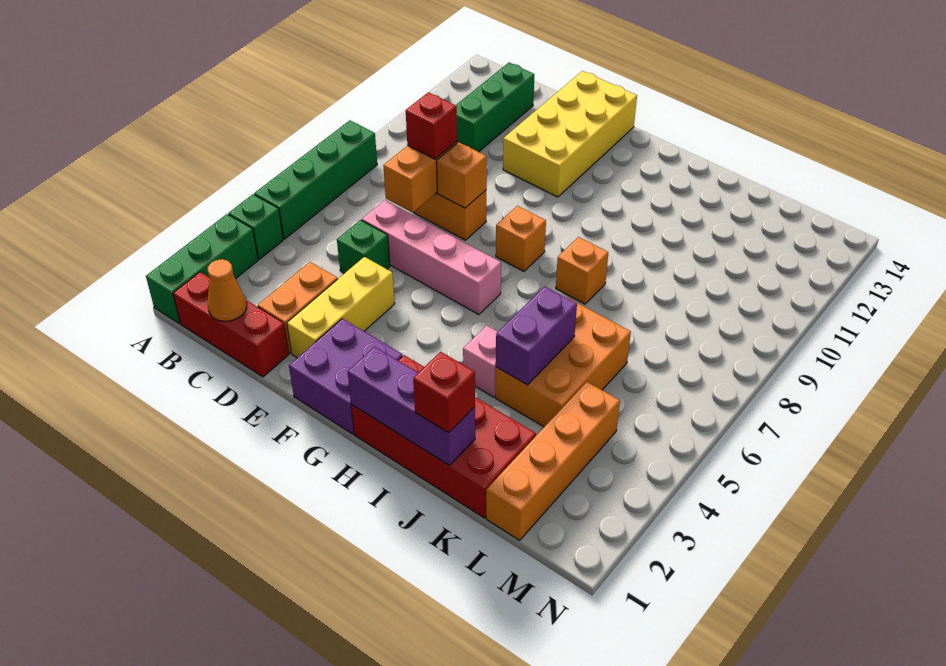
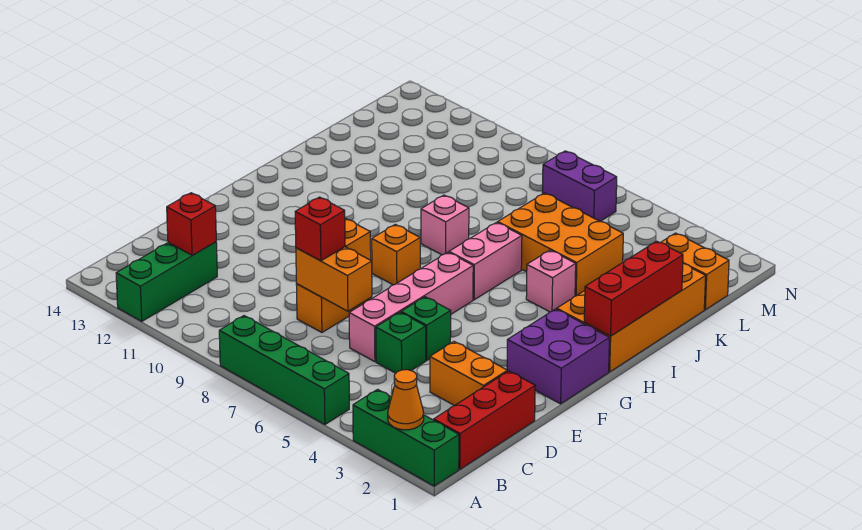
green brick A4 level 1 -> green brick E5 level 1
orange cone C1 level 2 -> orange cone A2 level 2
green brick C11:C13 level 1 -> green brick A12:C12 level 1
yellow brick E2:E4 level 1 -> none
yellow brick E11:F14 level 1 -> none
red brick H1:K2 level 1 -> orange brick H1:K2 level 1
purple brick H1:J1 level 2 -> red brick H1:J1 level 2
none -> pink brick H6:I6 level 1
orange brick I8 level 1 -> pink brick I8 level 1
red brick J1 level 3 -> red brick C12 level 2
purple brick J4:J5 level 2 -> purple brick M6:M7 level 1
orange brick L1:L4 level 1 -> orange brick L1:L2 level 1

